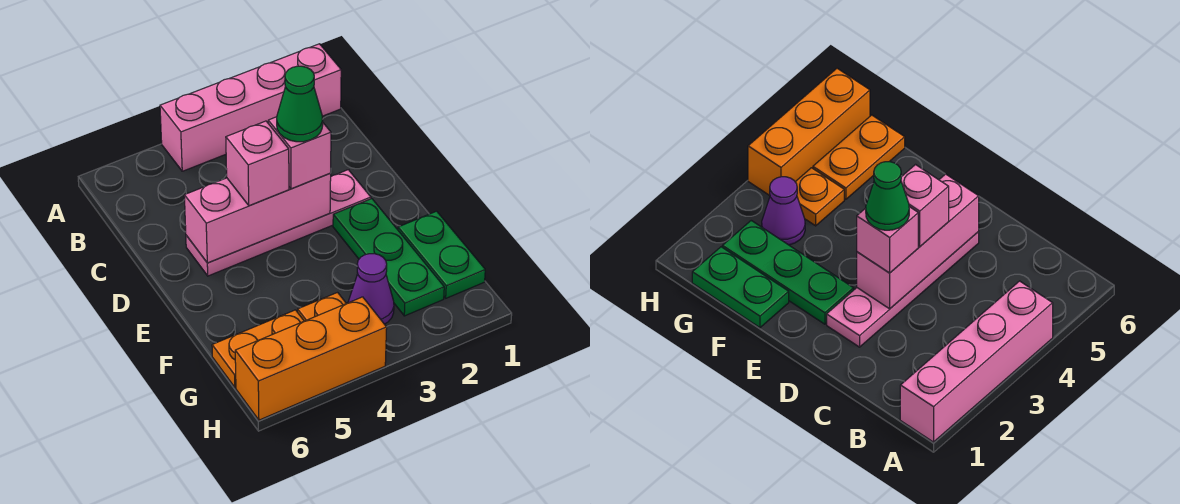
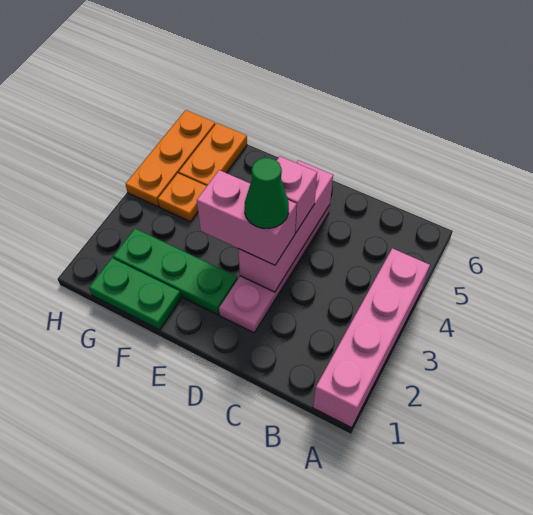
pink brick D3 level 3 -> pink brick D3:E3 level 3
purple cone G3 level 1 -> none
orange brick H4:H6 level 1 -> orange plate H4:H6 level 1

